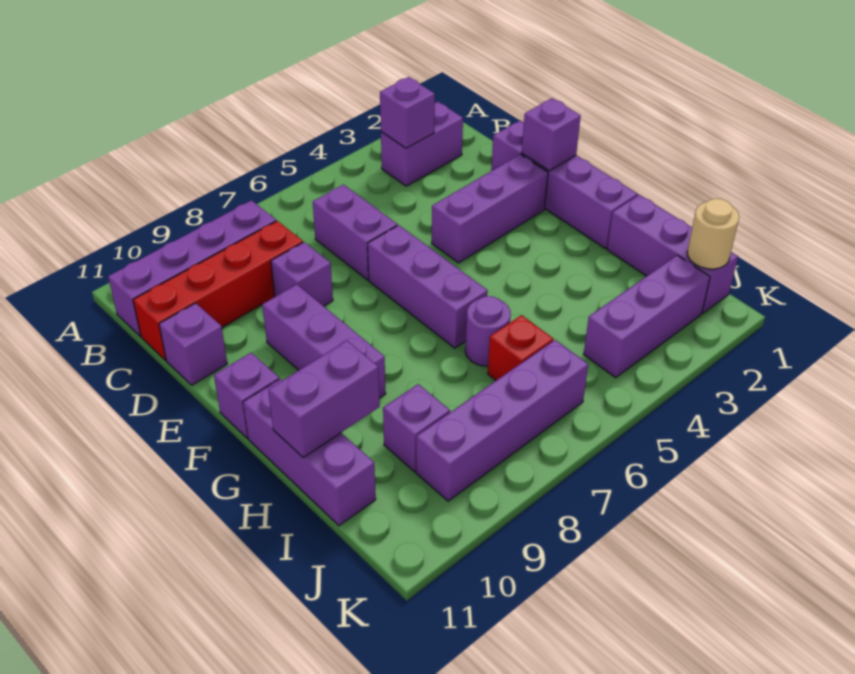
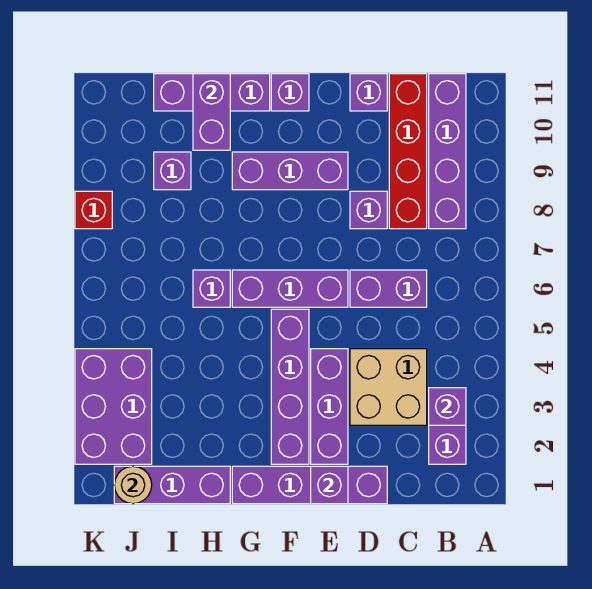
none -> tan brick C3:D4 level 1
purple round brick H6 level 1 -> purple brick H6 level 1
red brick I6 level 1 -> red brick K8 level 1
purple brick J2:J4 level 1 -> purple brick J2:K4 level 1
purple brick J6:J9 level 1 -> purple brick F2:F5 level 1

